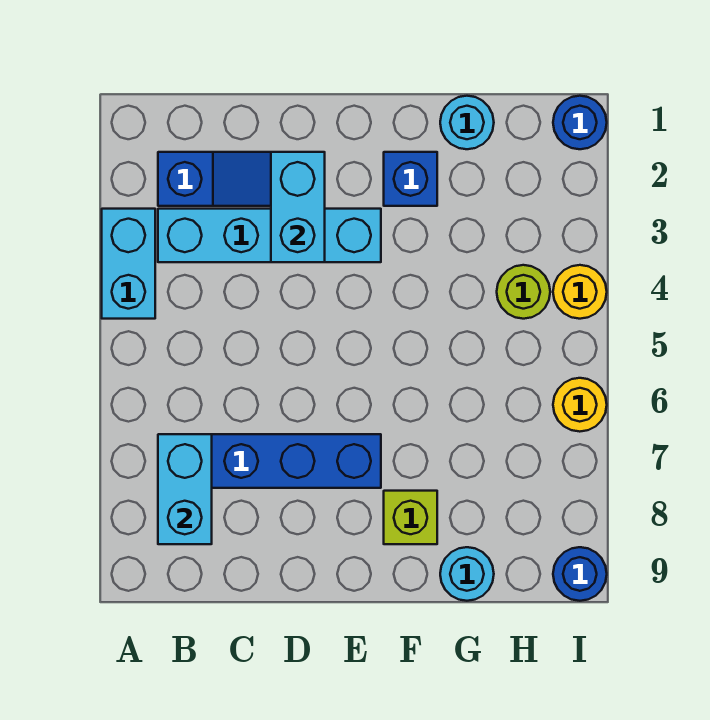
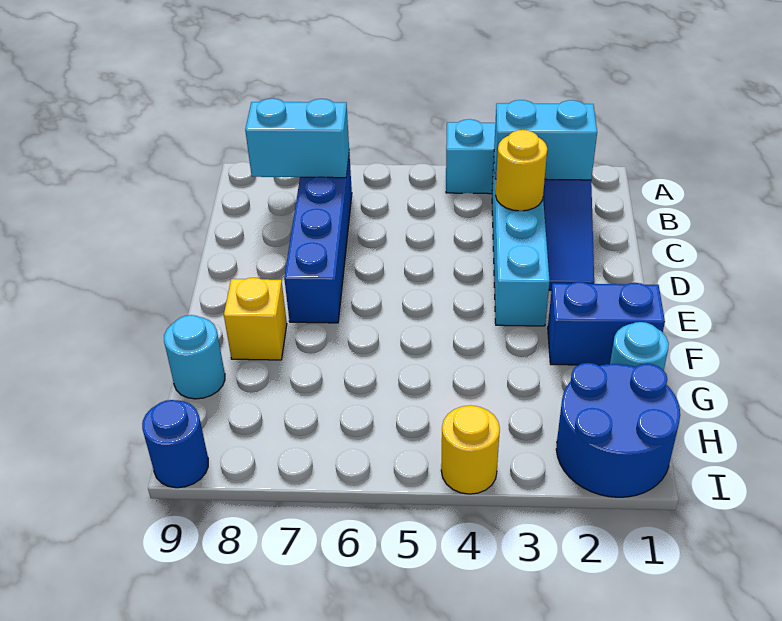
cyan brick D2:D3 level 2 -> cyan brick B2:B3 level 2
blue brick F2 level 1 -> blue brick F1:F2 level 1
lime brick F8 level 1 -> yellow brick F8 level 1
lime round brick H4 level 1 -> none
blue round brick I1 level 1 -> blue round brick H1:I2 level 1
yellow round brick I6 level 1 -> yellow round brick C3 level 2

